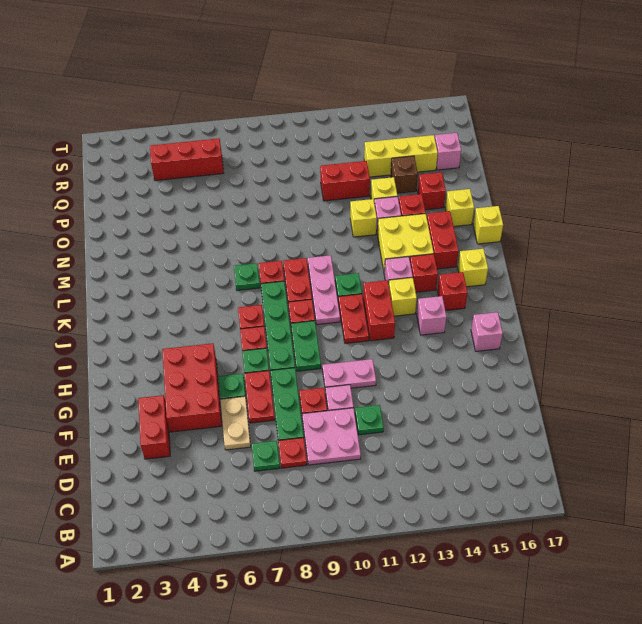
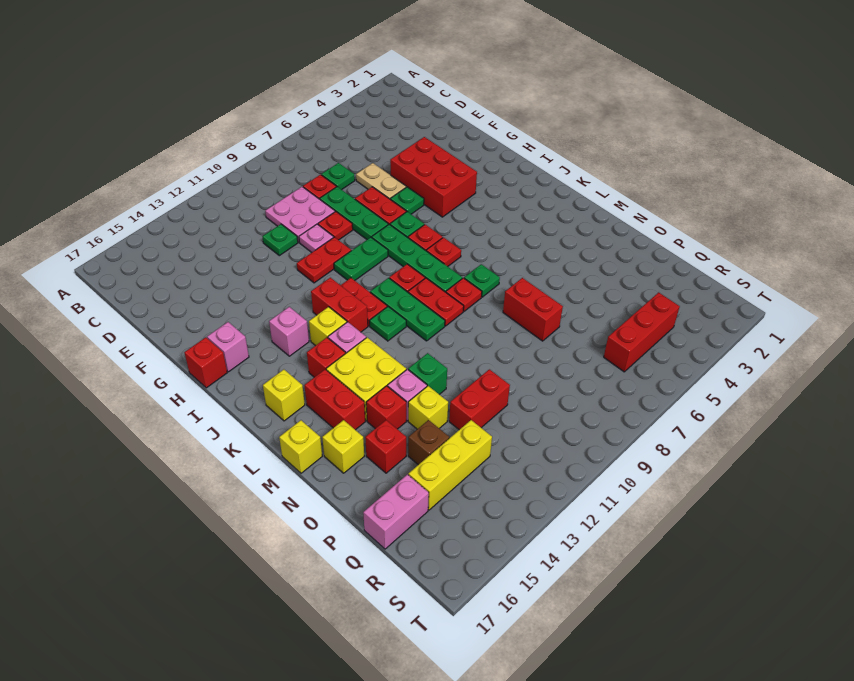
red brick E3:F3 level 1 -> red brick N7:O7 level 1
pink plate G10:G11 level 1 -> red plate G10:G11 level 1
green plate H9:I9 level 1 -> green plate H9:H10 level 1
pink plate J10:L10 level 1 -> green plate J10:L10 level 1
red brick J15 level 1 -> red brick H17 level 1
yellow brick N12 level 1 -> green brick N12 level 1
pink brick Q16 level 1 -> pink brick Q16:Q17 level 1

